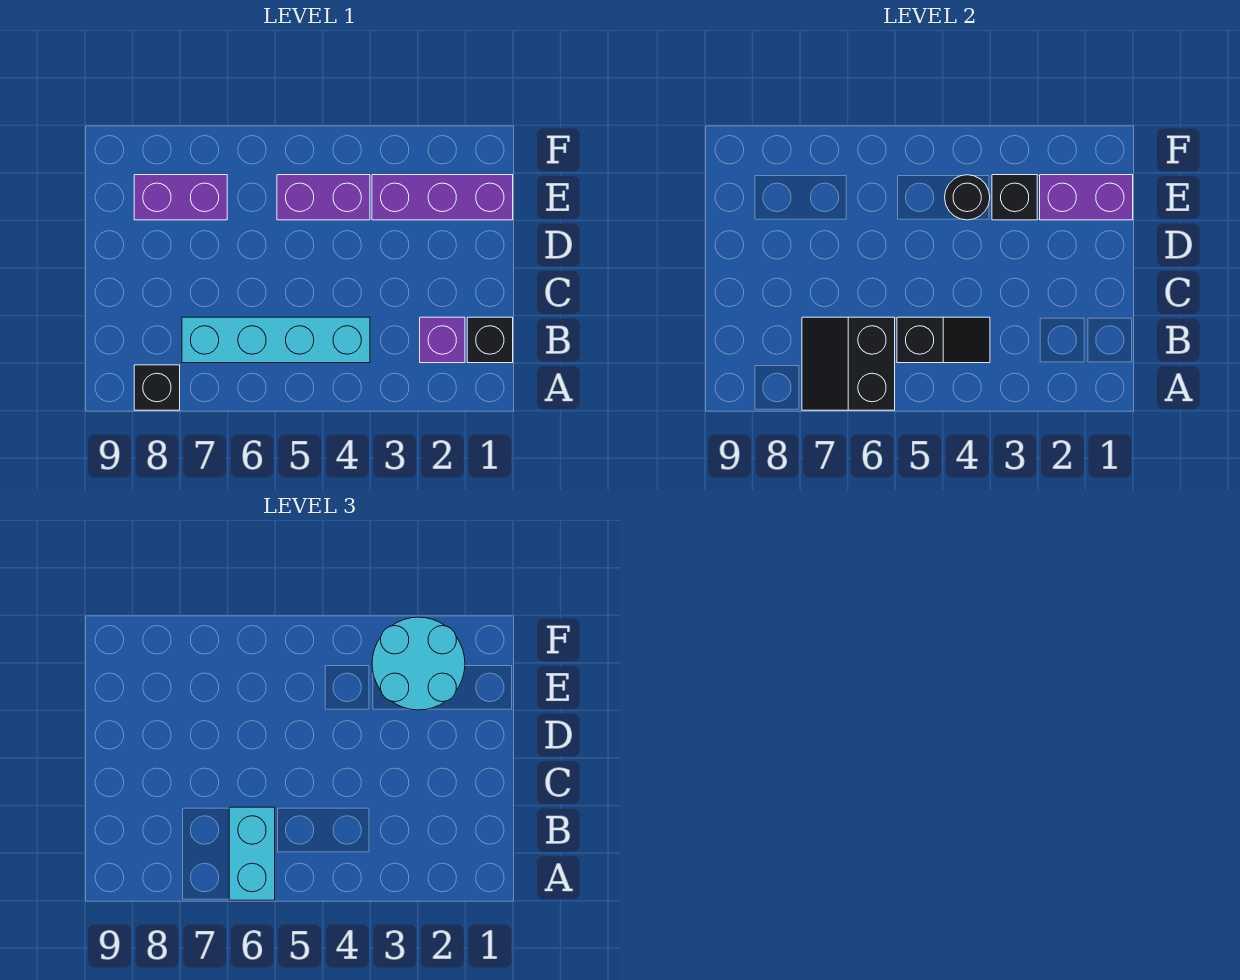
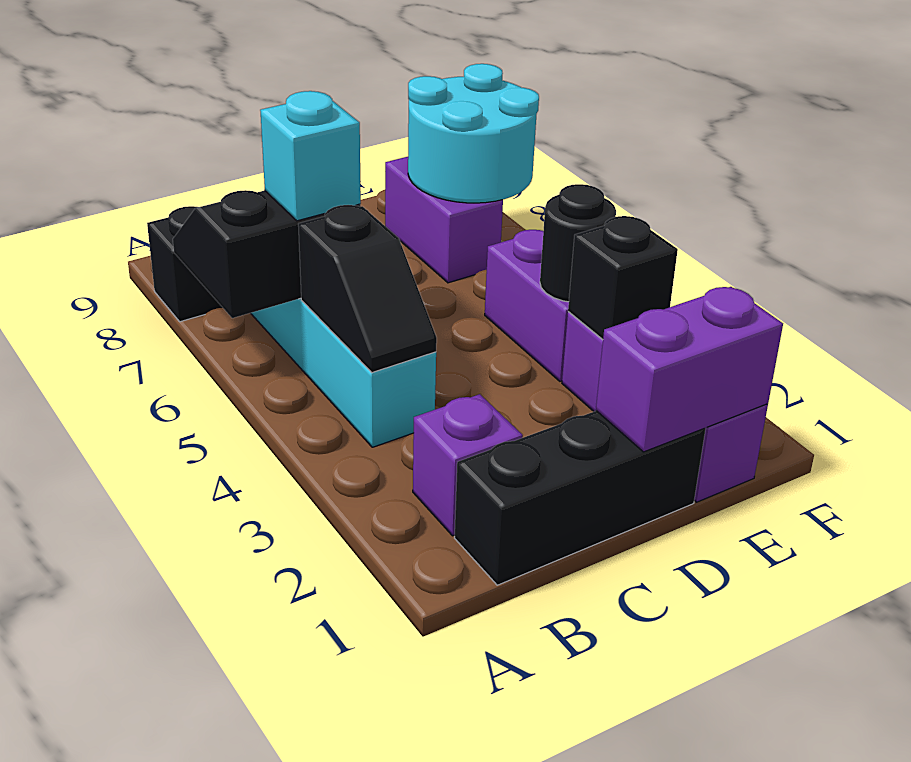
cyan brick A6:B6 level 3 -> cyan brick B6 level 3
black brick B1 level 1 -> black brick B1:D1 level 1
purple brick E1:E2 level 2 -> purple brick D1:E1 level 2
cyan round brick E2:F3 level 3 -> cyan round brick E7:F8 level 2

